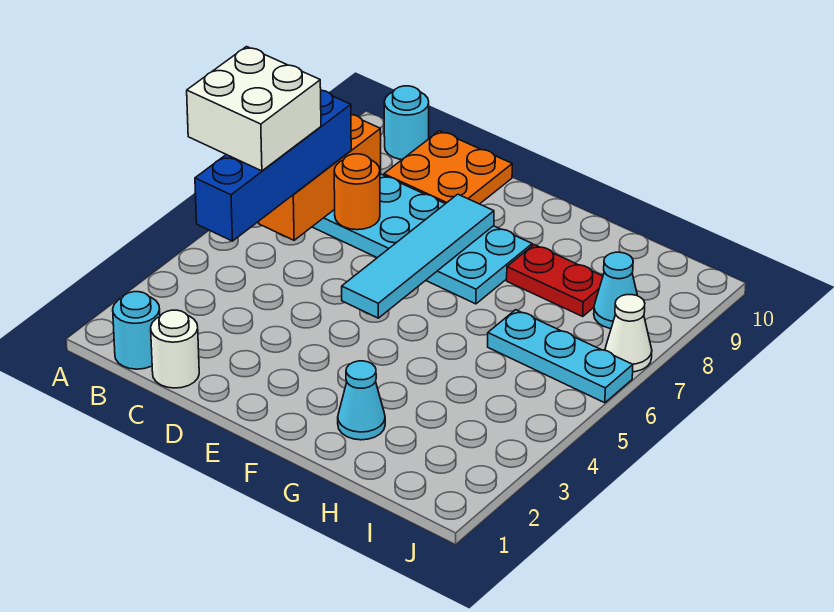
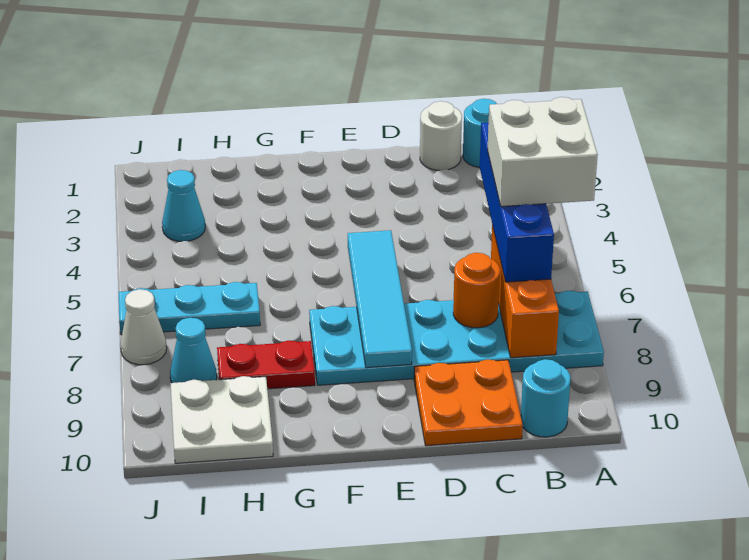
cyan cone G2 level 1 -> cyan cone I3 level 1
none -> white plate H9:I10 level 1

